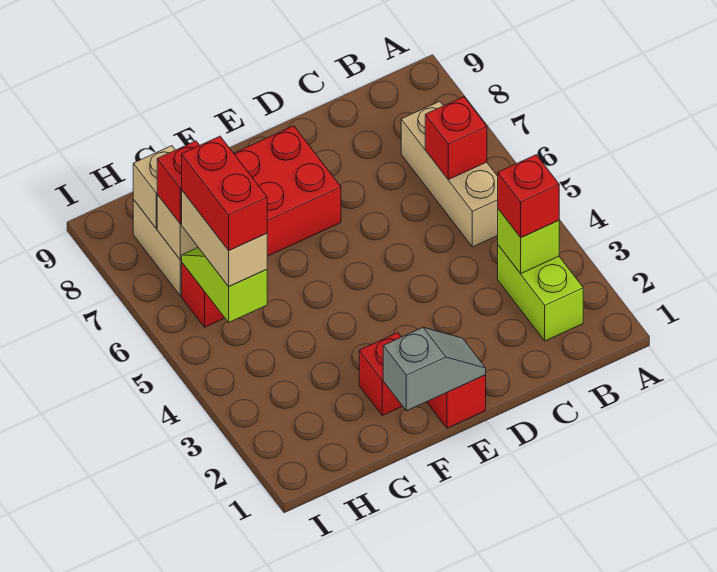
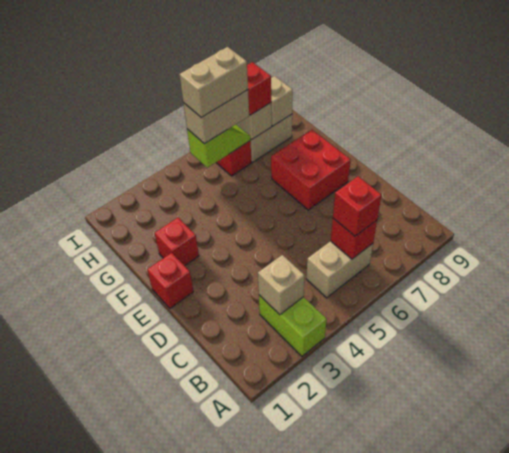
lime brick B2:B3 level 1 -> lime brick A3:B3 level 1
lime brick B3 level 2 -> tan brick B3 level 2
red brick B3 level 3 -> red brick B6 level 3
tan brick B5:B7 level 1 -> tan brick B5:B6 level 1
grey slope E1:F1 level 2 top F -> none
red brick H5:H6 level 4 -> tan brick H5:H6 level 4

